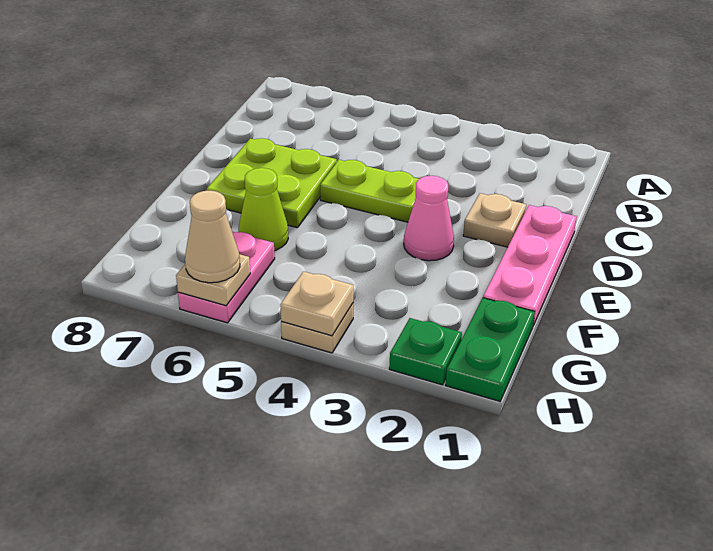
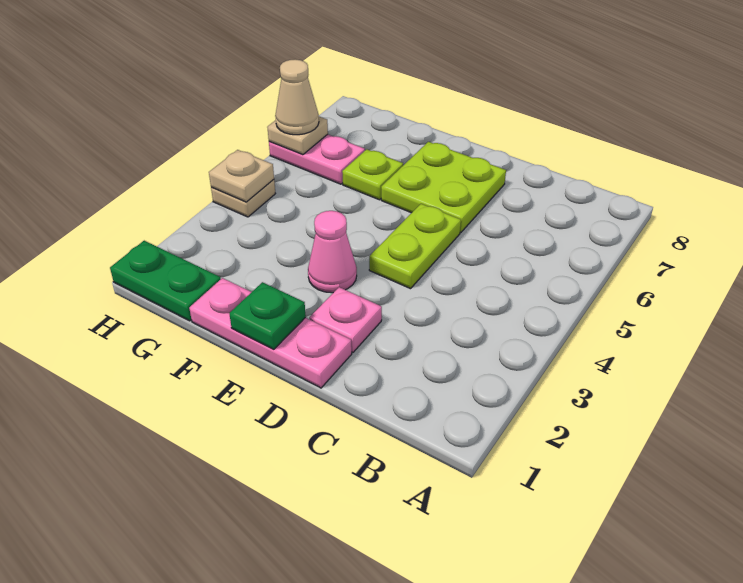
tan plate D2 level 1 -> pink plate D2 level 1
lime cone F6 level 1 -> lime plate F6 level 1
green plate H2 level 1 -> green plate E1 level 2

